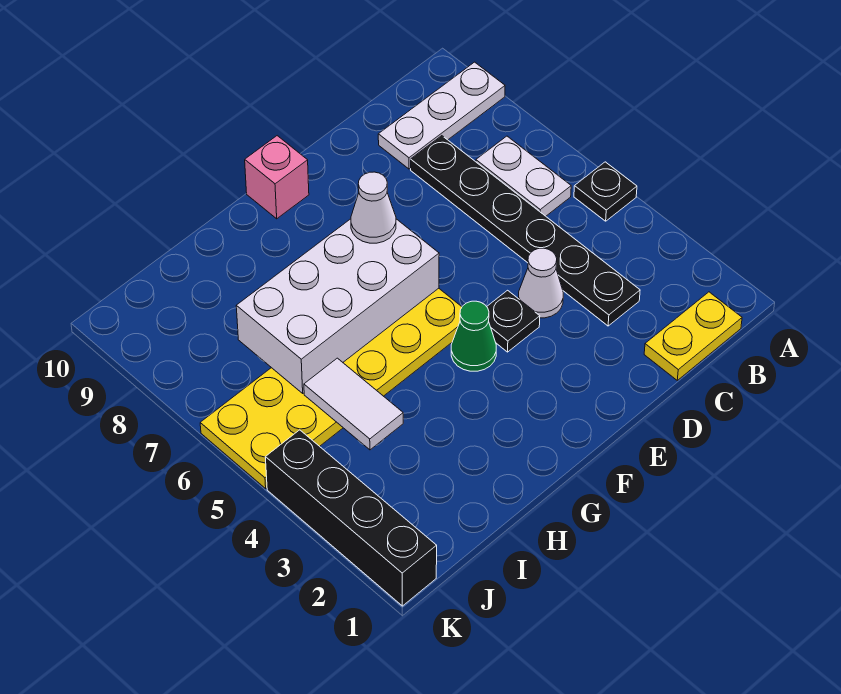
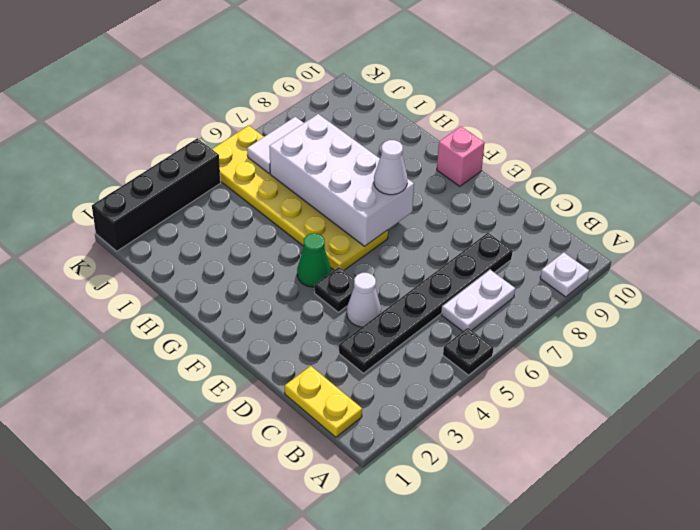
white plate A9:C9 level 1 -> white plate A9 level 1
white tile I4:I5 level 2 -> white tile J6:J7 level 2

